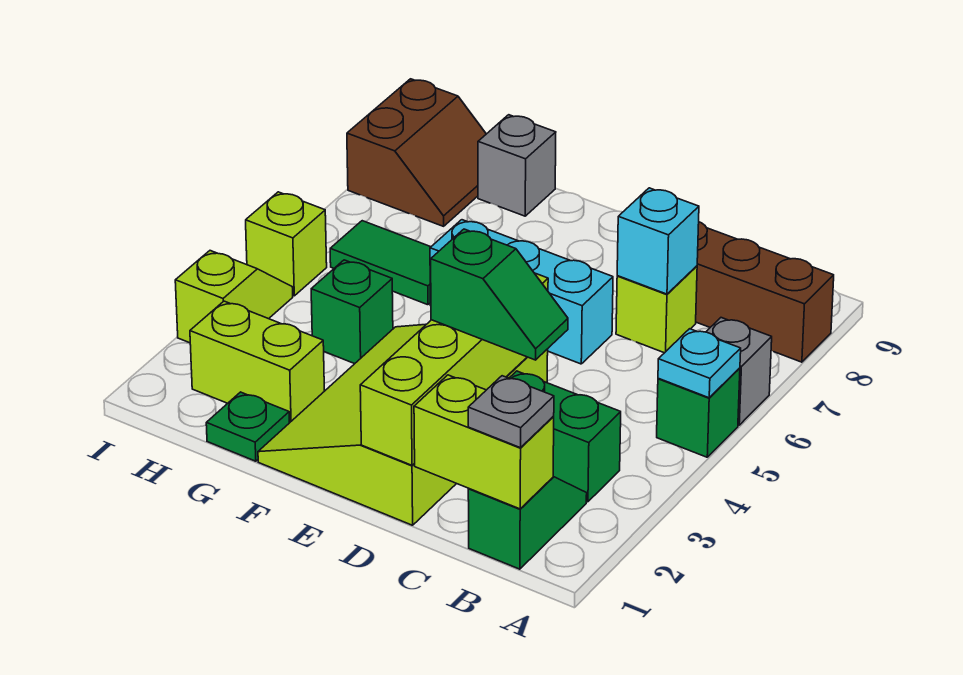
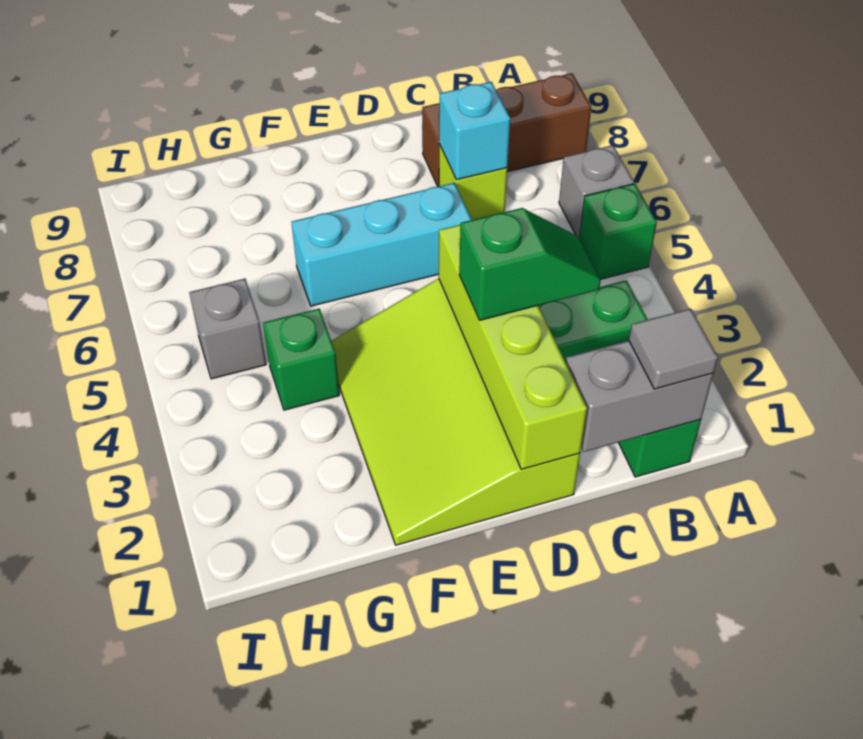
cyan plate A5 level 2 -> none
lime brick B1:C1 level 2 -> grey brick B1:C1 level 2
grey plate B1 level 3 -> grey tile B1 level 3
green plate G1 level 1 -> none
lime brick G2:H2 level 1 -> none
green tile G6:H6 level 1 -> none
grey brick G9 level 1 -> grey brick H5 level 1
brown slope H8:I9 level 1 top I -> none
lime slope I3:I4 level 1 top 3 -> none
lime brick I5 level 1 -> none

